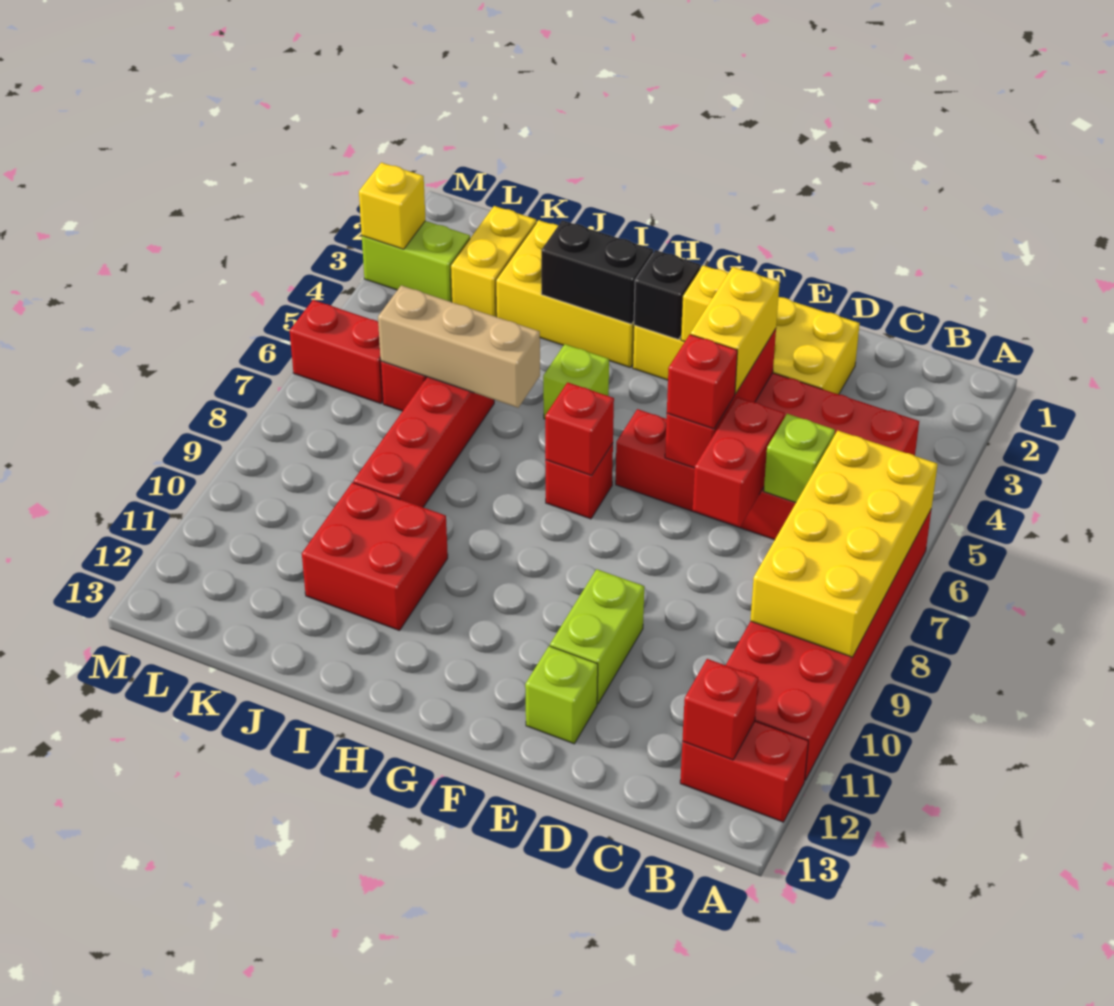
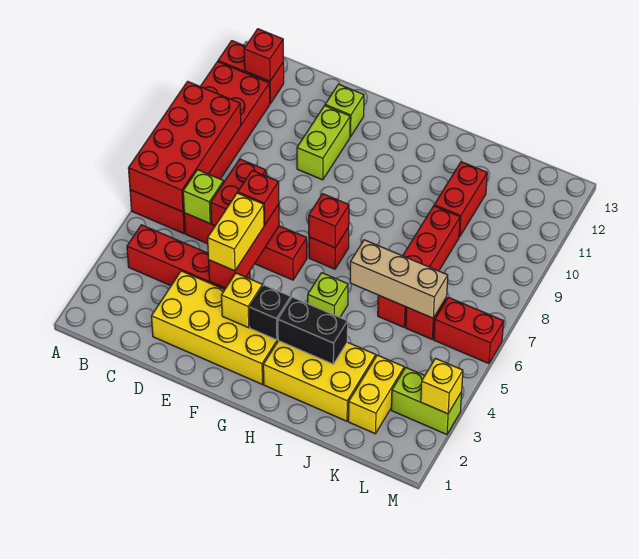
yellow brick A6:B9 level 2 -> red brick A6:B9 level 2
red brick I10:J11 level 1 -> red brick J10:J11 level 1

